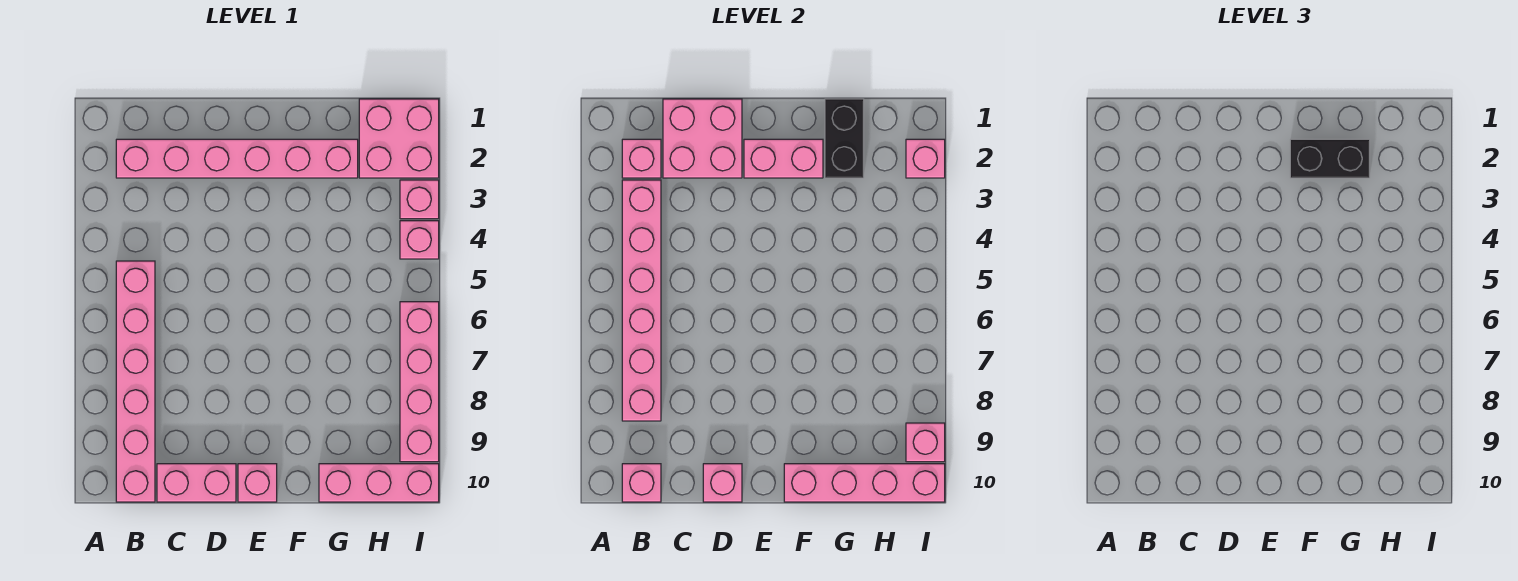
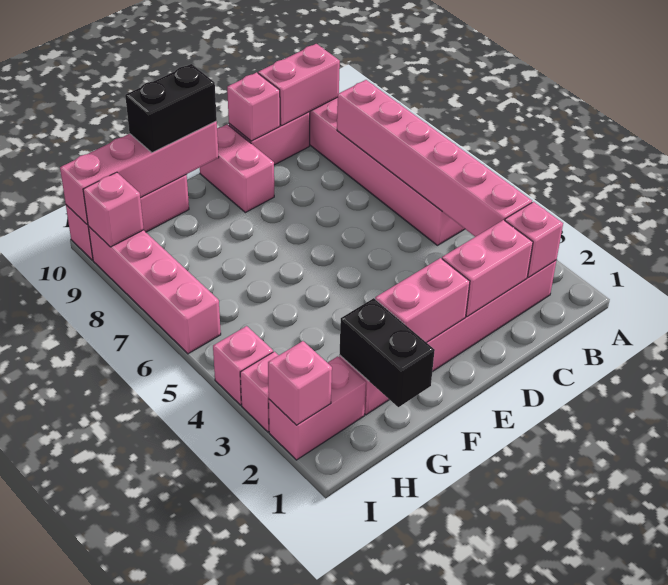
pink brick B10 level 2 -> pink brick B10:C10 level 2
pink brick C1:D2 level 2 -> pink brick C2:D2 level 2
pink brick E10 level 1 -> pink brick E9:E10 level 1
black brick F2:G2 level 3 -> black brick F10:G10 level 3
pink brick H1:I2 level 1 -> pink brick H2:I2 level 1

